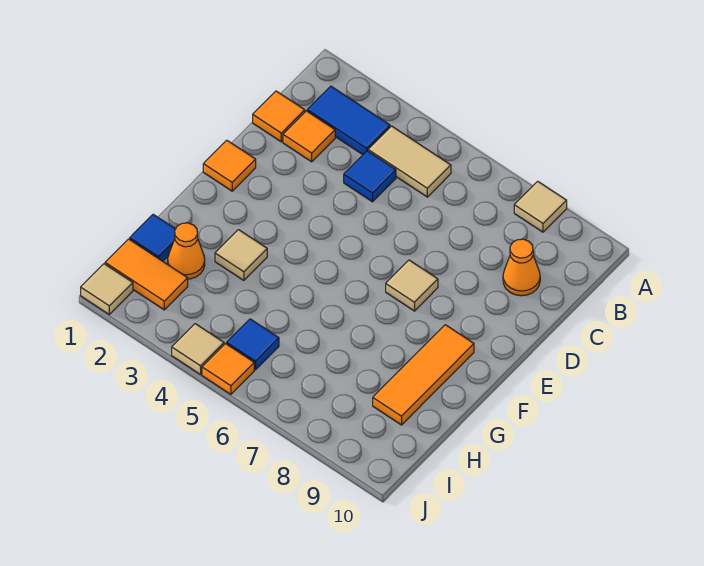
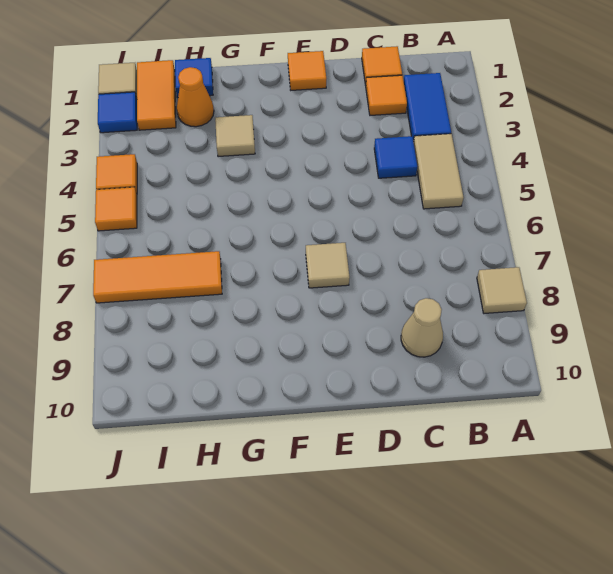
orange cone C9 level 1 -> tan cone C9 level 1
orange tile F9:H9 level 1 -> orange tile H7:J7 level 1
blue tile I5 level 1 -> blue tile J2 level 1
tan tile J4 level 1 -> orange tile J4 level 1

